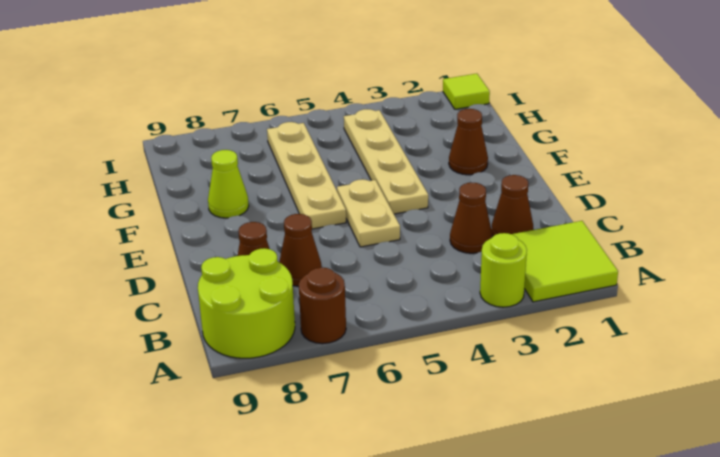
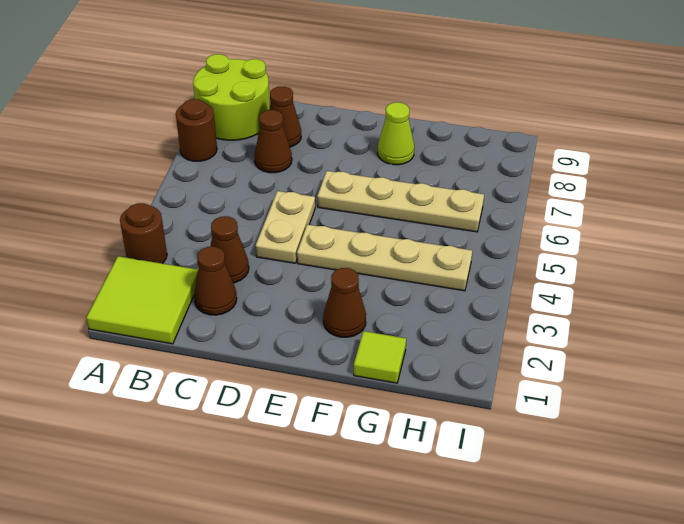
lime round brick A3 level 1 -> brown round brick A3 level 1
tan plate D5:E5 level 1 -> tan plate D4:D5 level 1
lime tile I1 level 1 -> lime tile G1 level 1

